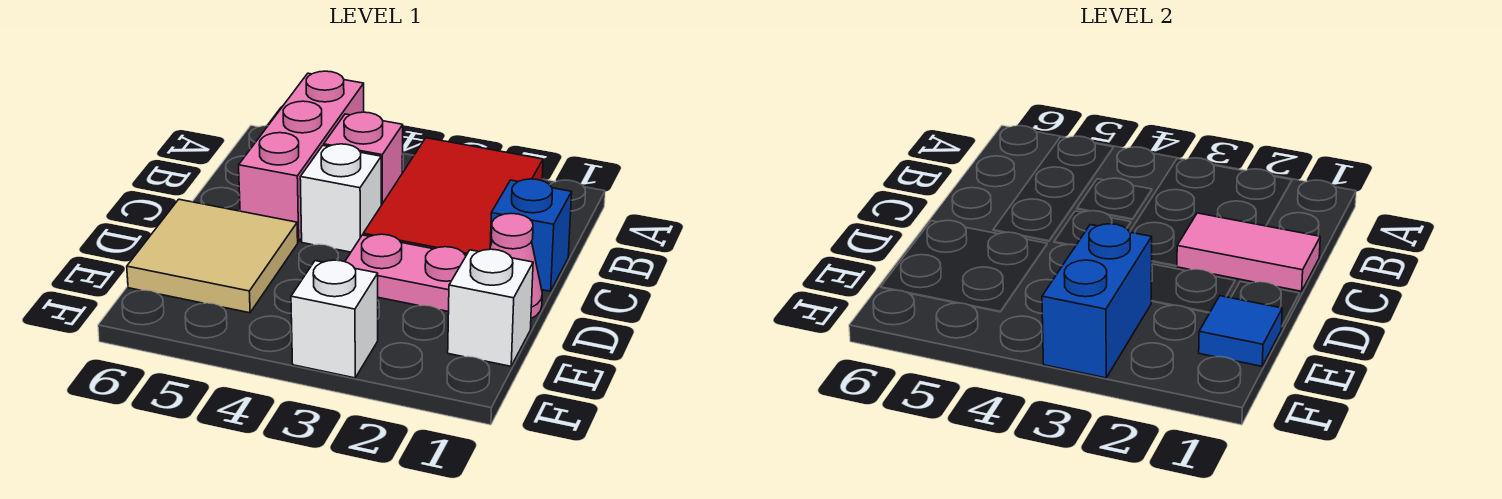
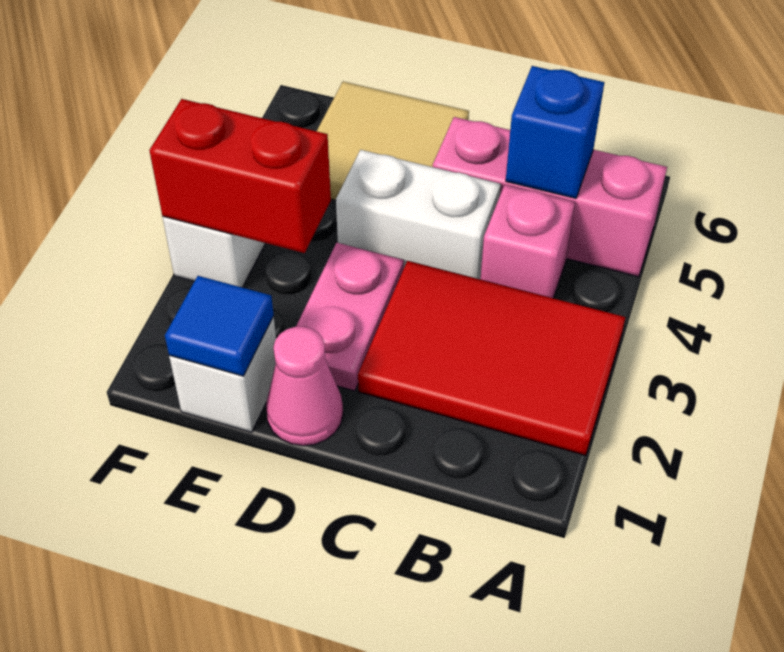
blue brick C1 level 1 -> blue brick B5 level 2
pink tile C1:C2 level 2 -> none
white brick C4 level 1 -> white brick C4:D4 level 1
blue brick E3:F3 level 2 -> red brick E3:F3 level 2

